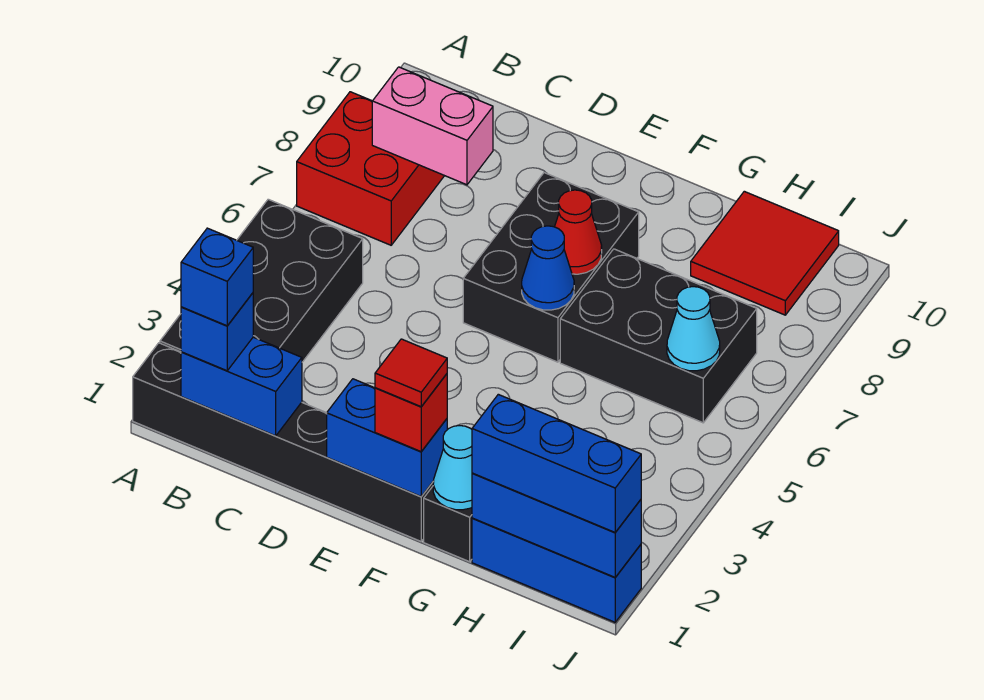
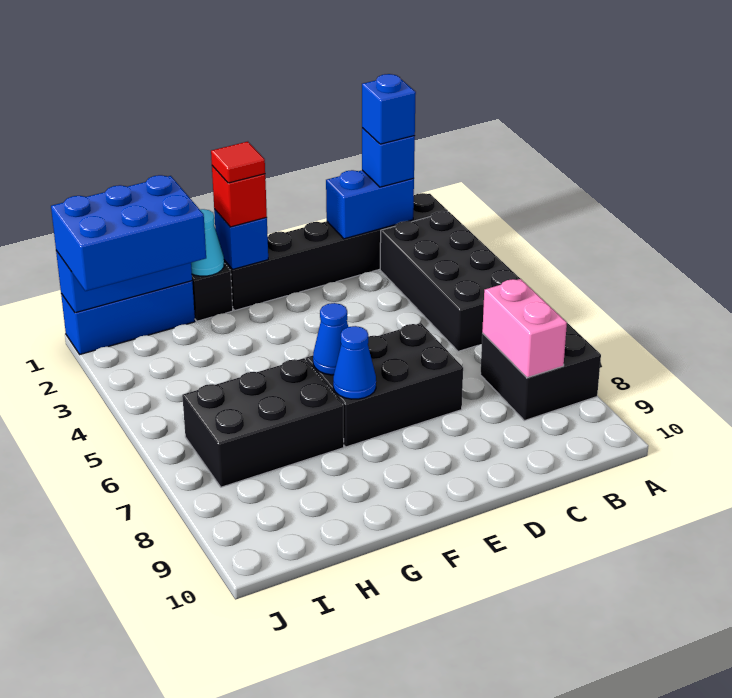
red brick A7:B8 level 1 -> black brick A7:B8 level 1
pink brick B8:C8 level 2 -> pink brick B7:B8 level 2
blue brick E1:F1 level 2 -> blue brick F1 level 2
black brick E6:F8 level 1 -> black brick D6:F7 level 1
red cone F7 level 2 -> blue cone F7 level 2
blue brick H1:J1 level 3 -> blue brick H1:J2 level 3
red tile H9:I10 level 1 -> none
cyan cone I6 level 2 -> none

